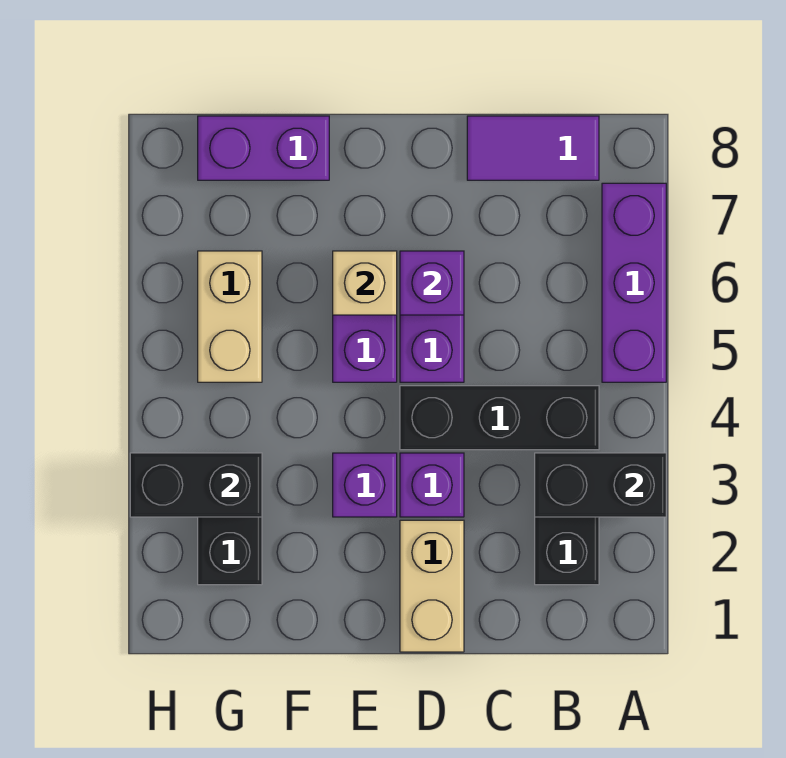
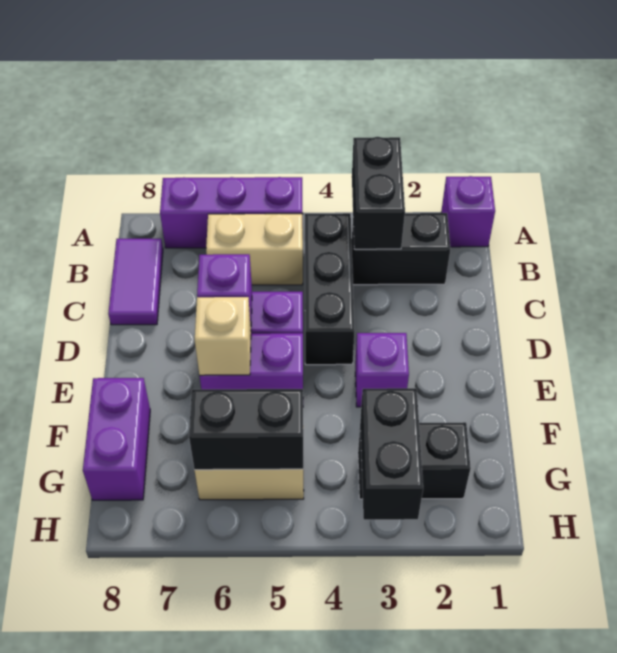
tan brick D1:D2 level 1 -> tan brick B5:B6 level 1
purple brick D3 level 1 -> purple brick A1 level 1
none -> black brick G5:G6 level 2

